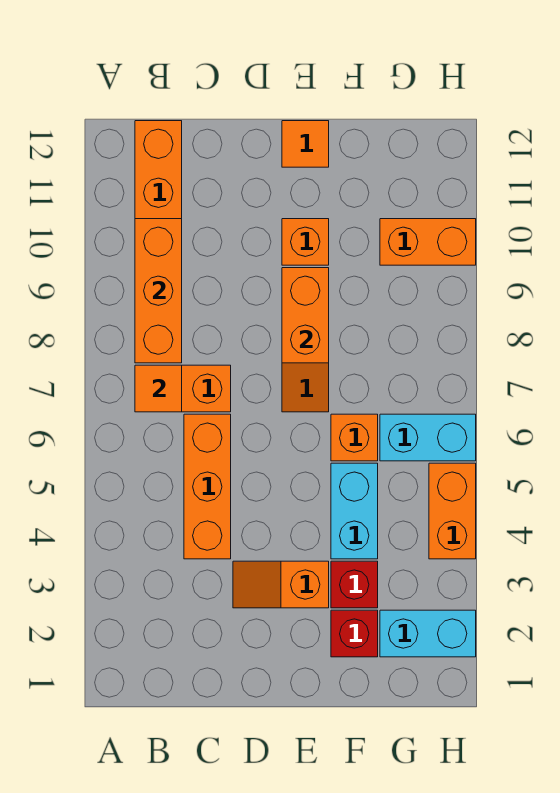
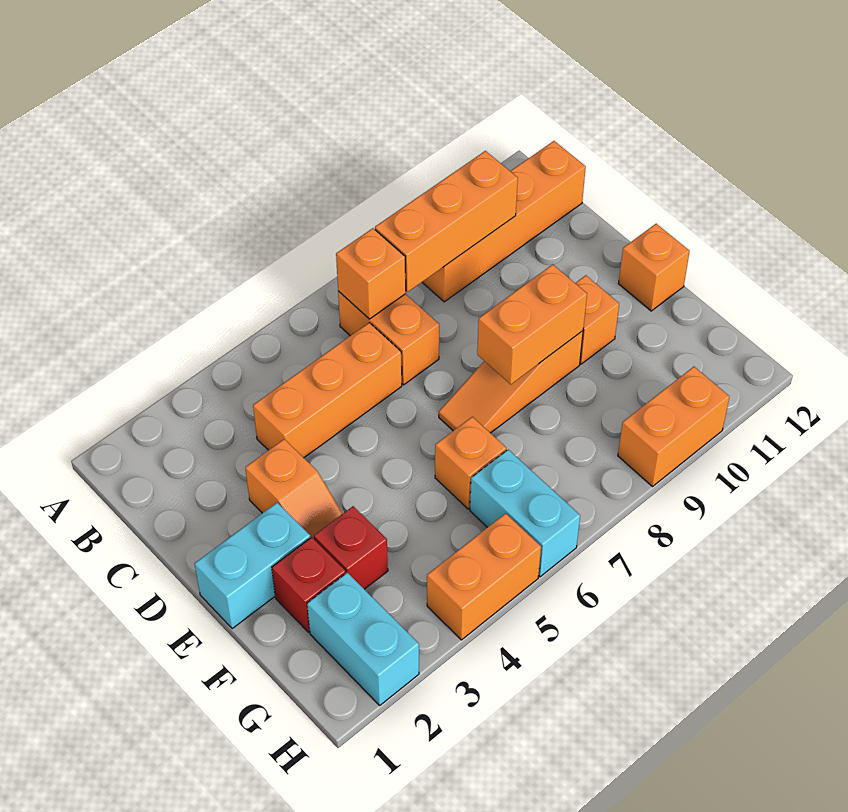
orange tile B7 level 2 -> orange brick B7 level 2
orange slope D3:E3 level 1 top E -> orange slope D3:E3 level 1 top D
orange tile E12 level 1 -> orange brick E12 level 1
cyan brick F4:F5 level 1 -> cyan brick E1:E2 level 1
orange brick G10:H10 level 1 -> orange brick H9:H10 level 1

